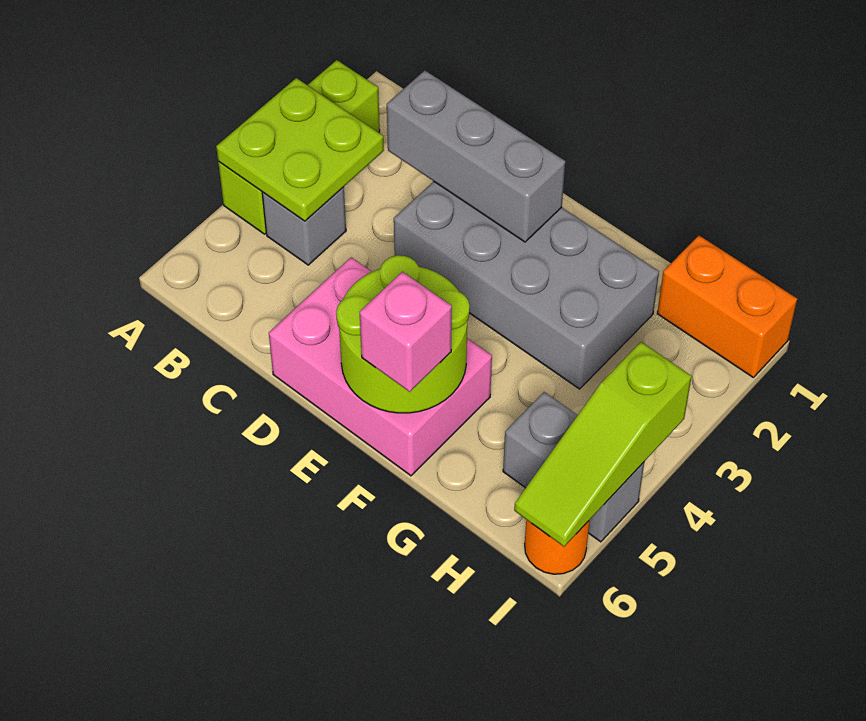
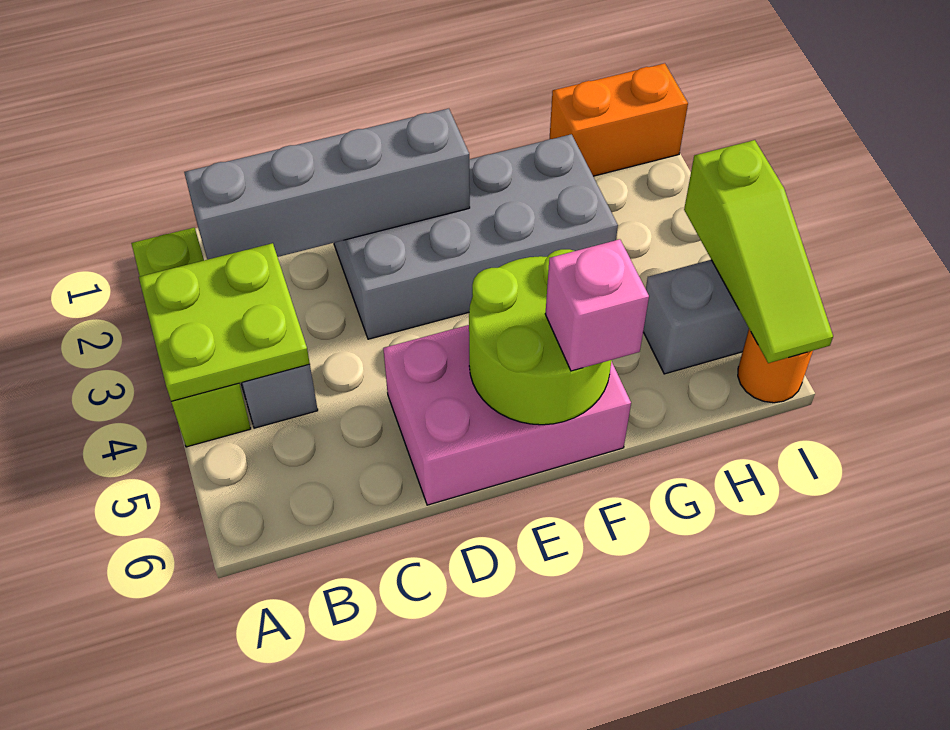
grey brick C2:E2 level 2 -> grey brick B2:E2 level 2

